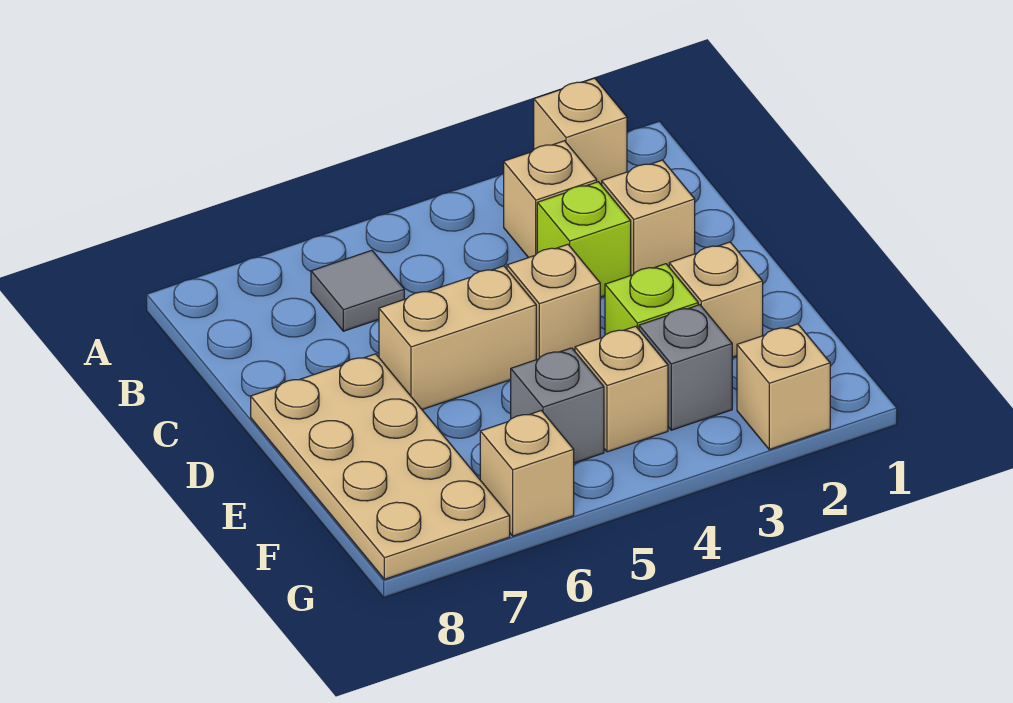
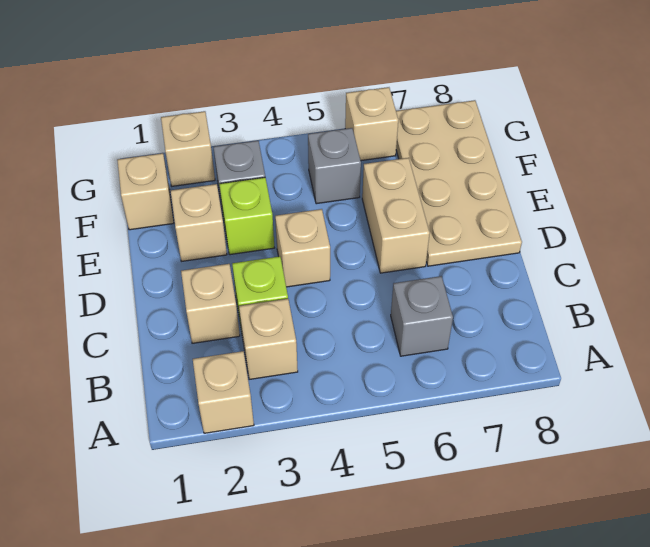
grey tile B6 level 1 -> grey brick B6 level 1
tan brick D5:D6 level 1 -> tan brick D6:E6 level 1
tan brick F4 level 1 -> tan brick F1 level 1

